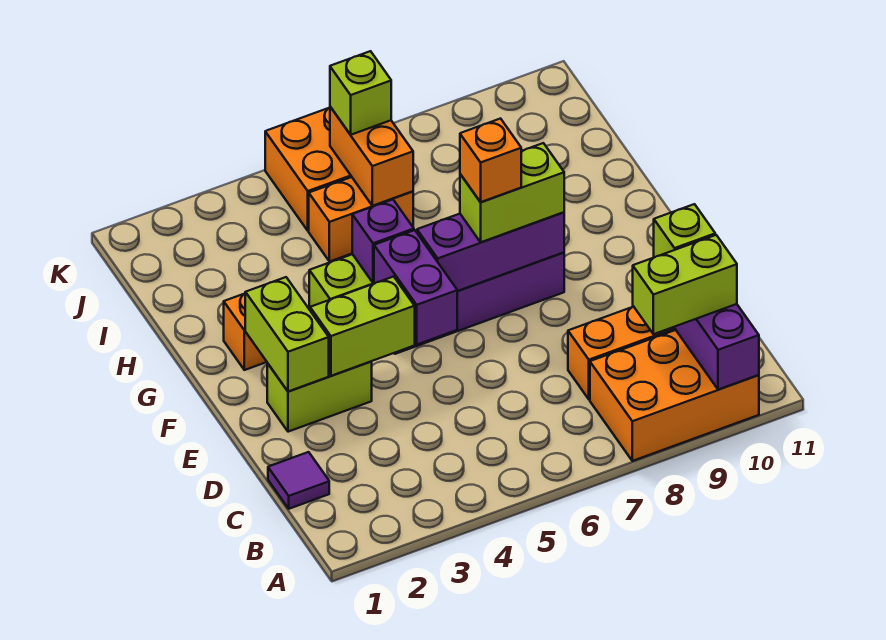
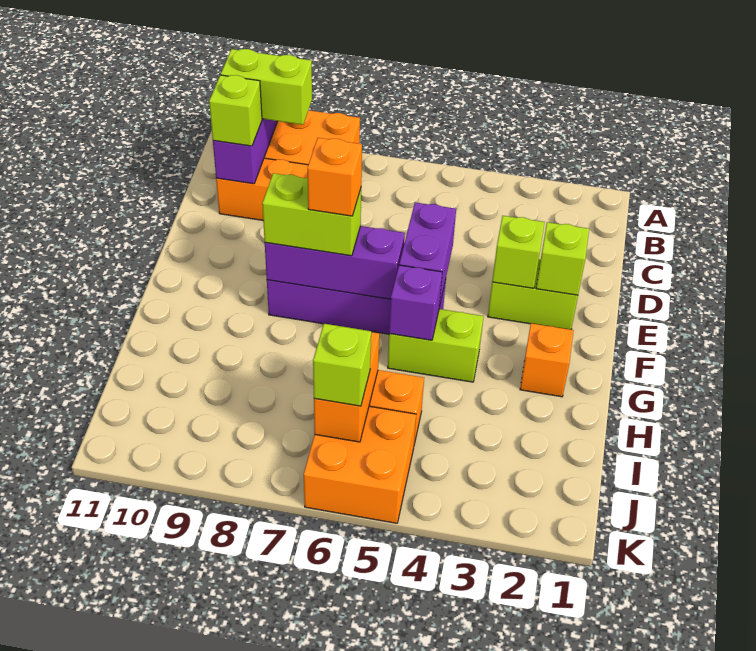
purple tile C1 level 1 -> none
lime brick E2:F2 level 2 -> lime brick E2 level 2
lime brick E3:E4 level 2 -> lime brick E3 level 2

